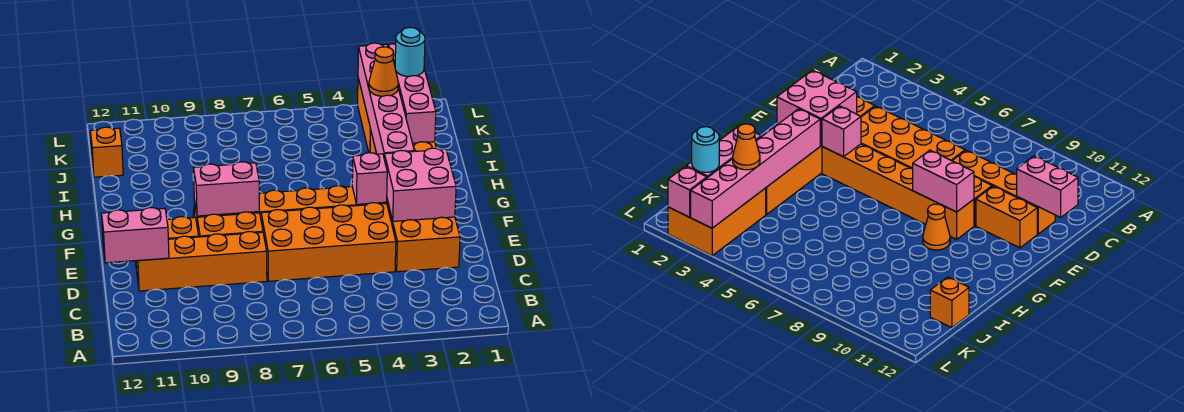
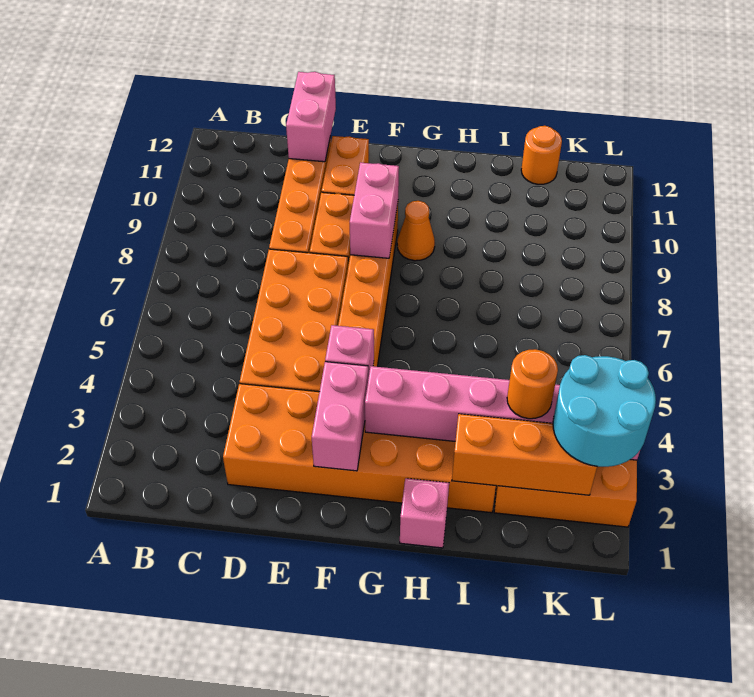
pink brick E2:F3 level 2 -> pink brick F2:F3 level 2
pink brick I2:K2 level 2 -> orange brick I2:K2 level 2
orange cone J3 level 3 -> orange round brick J3 level 3
orange brick J12 level 1 -> orange round brick J12 level 1
cyan round brick K2 level 3 -> cyan round brick K2:L3 level 3
pink brick L2 level 2 -> pink brick H1 level 1

